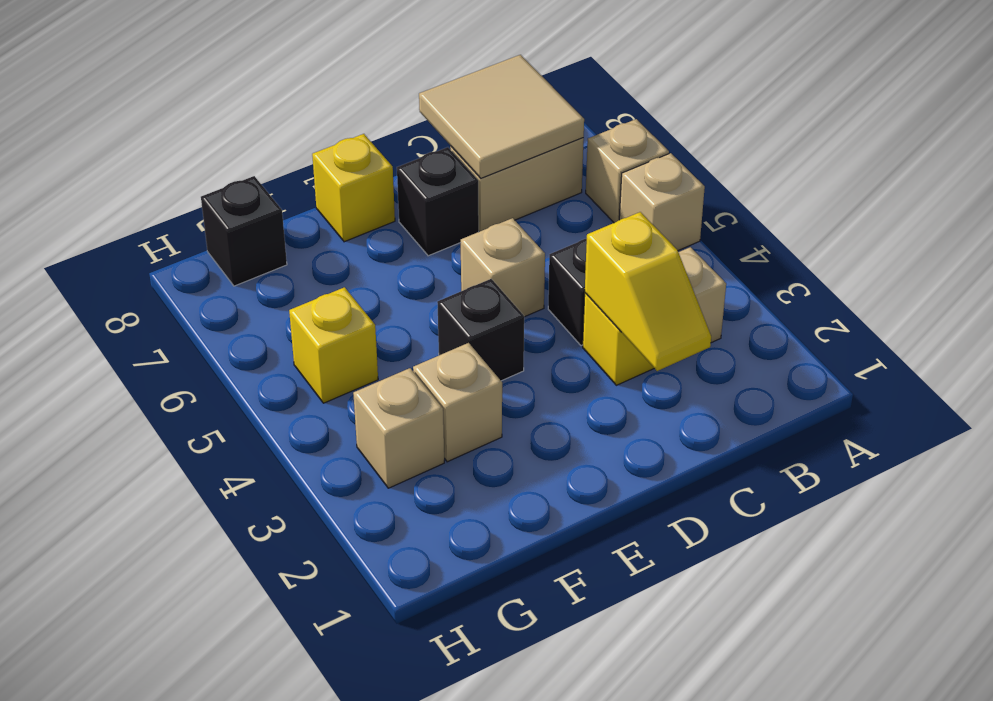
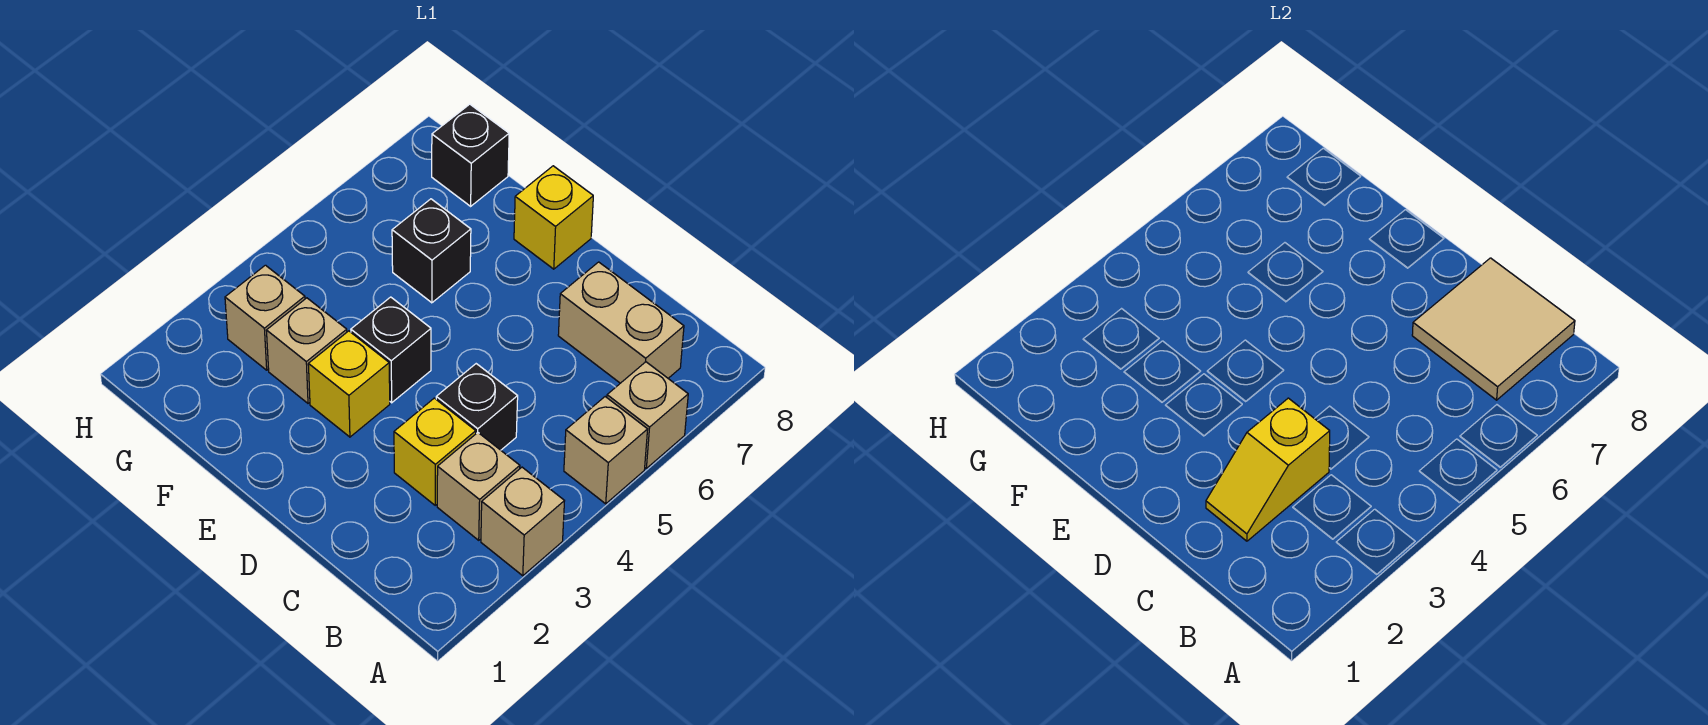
tan brick D5 level 1 -> tan brick A3 level 1
black brick D7 level 1 -> black brick F6 level 1
yellow brick G5 level 1 -> yellow brick E3 level 1

